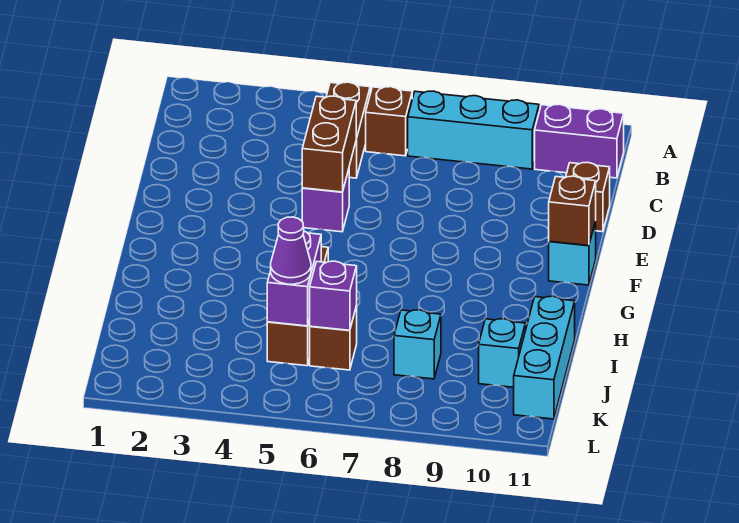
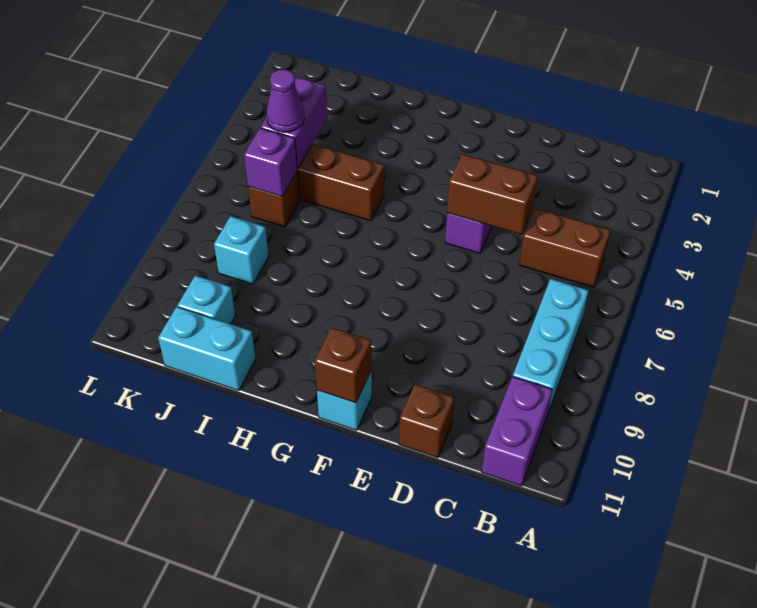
brown brick B6 level 1 -> none
purple brick I5:J5 level 2 -> purple brick J4:J5 level 2
cyan brick I11:K11 level 1 -> cyan brick I11:J11 level 1

